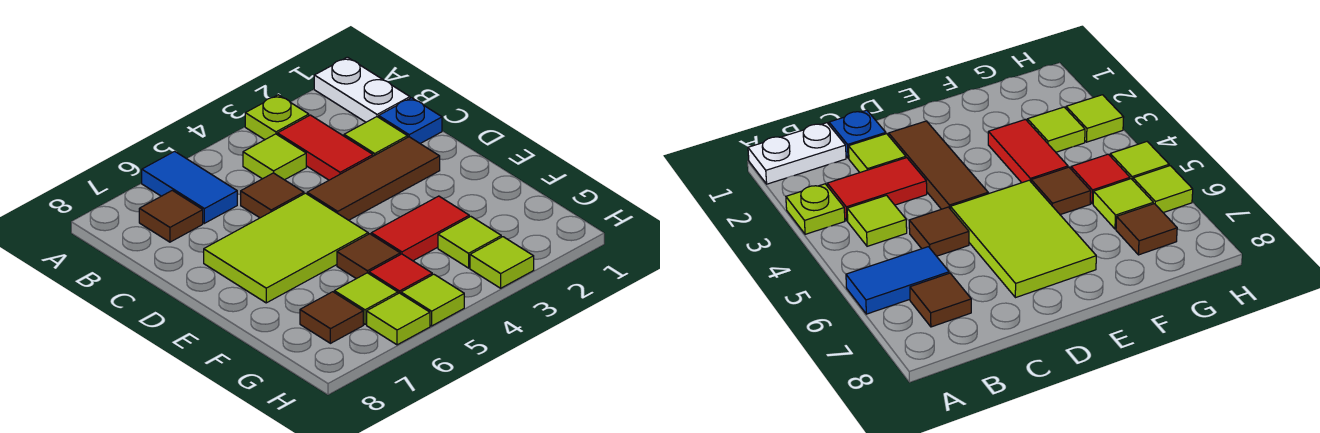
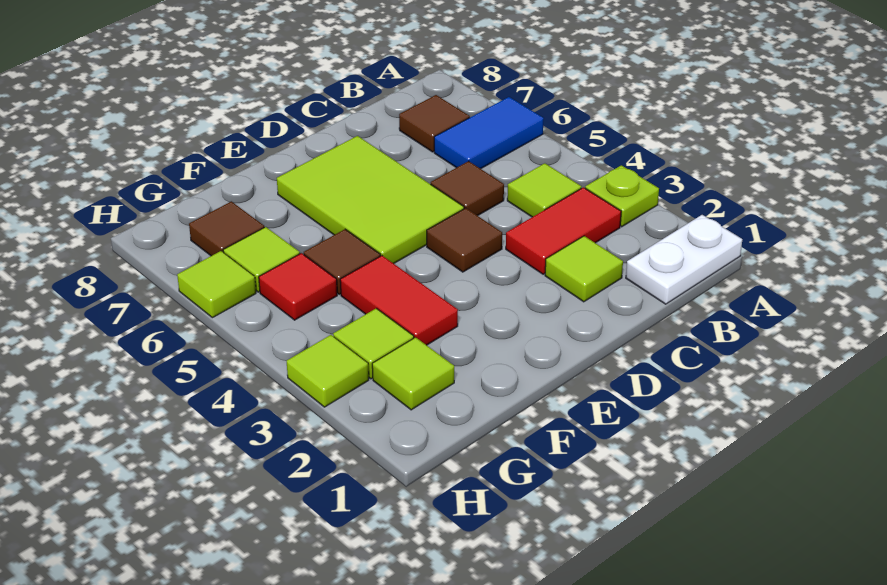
blue plate C1 level 1 -> none
brown tile D2:D4 level 1 -> brown tile D4 level 1
lime tile H5 level 1 -> lime tile G2 level 1

